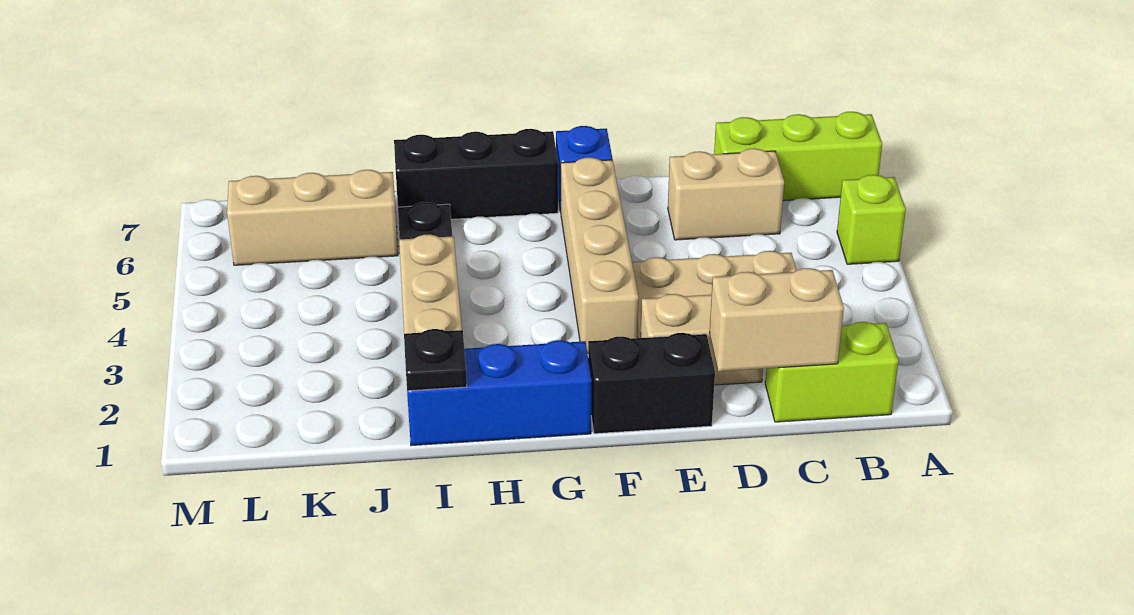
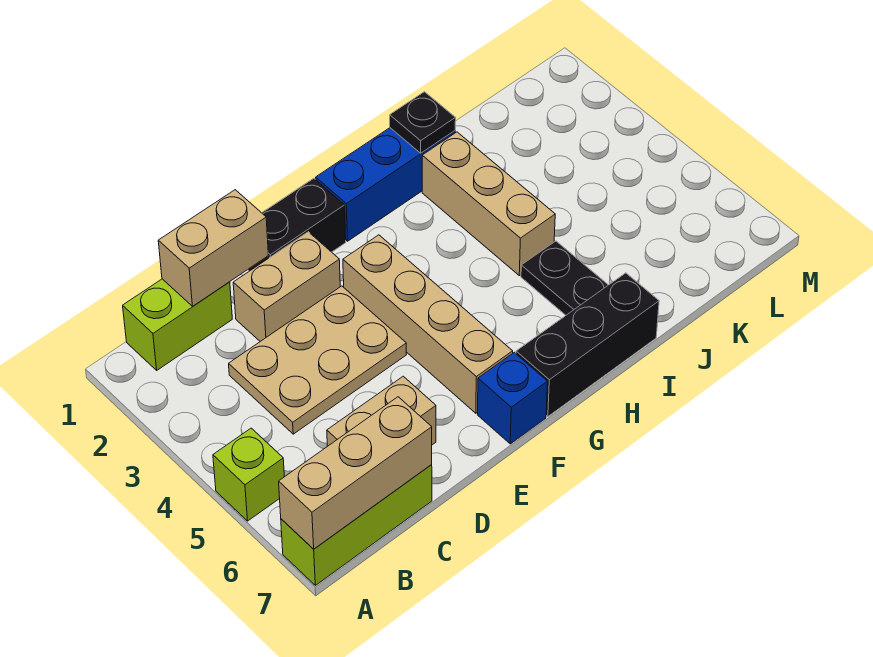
tan brick J6:L6 level 1 -> tan brick A7:C7 level 2

